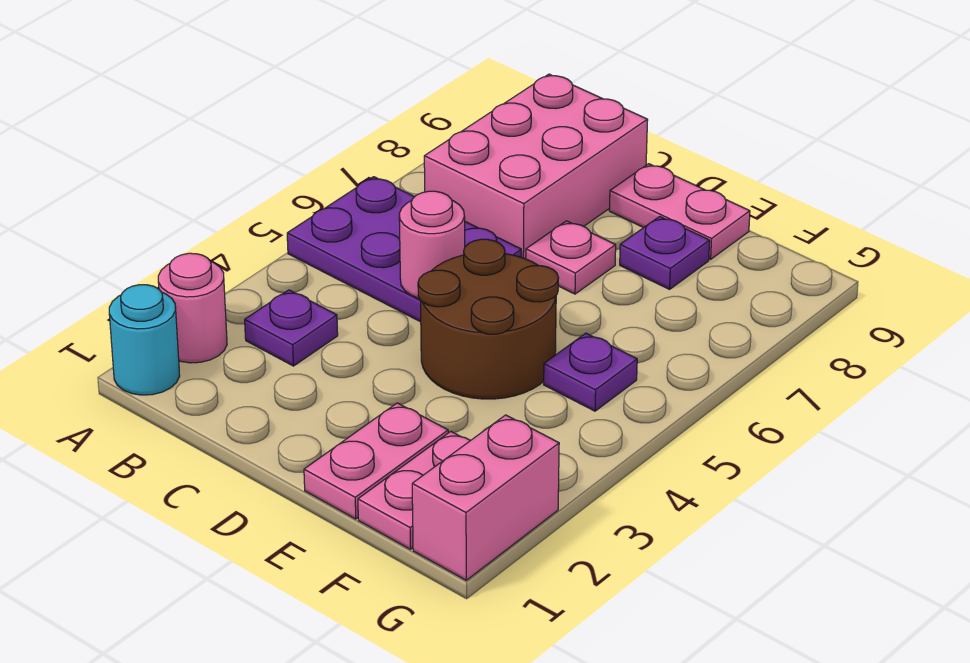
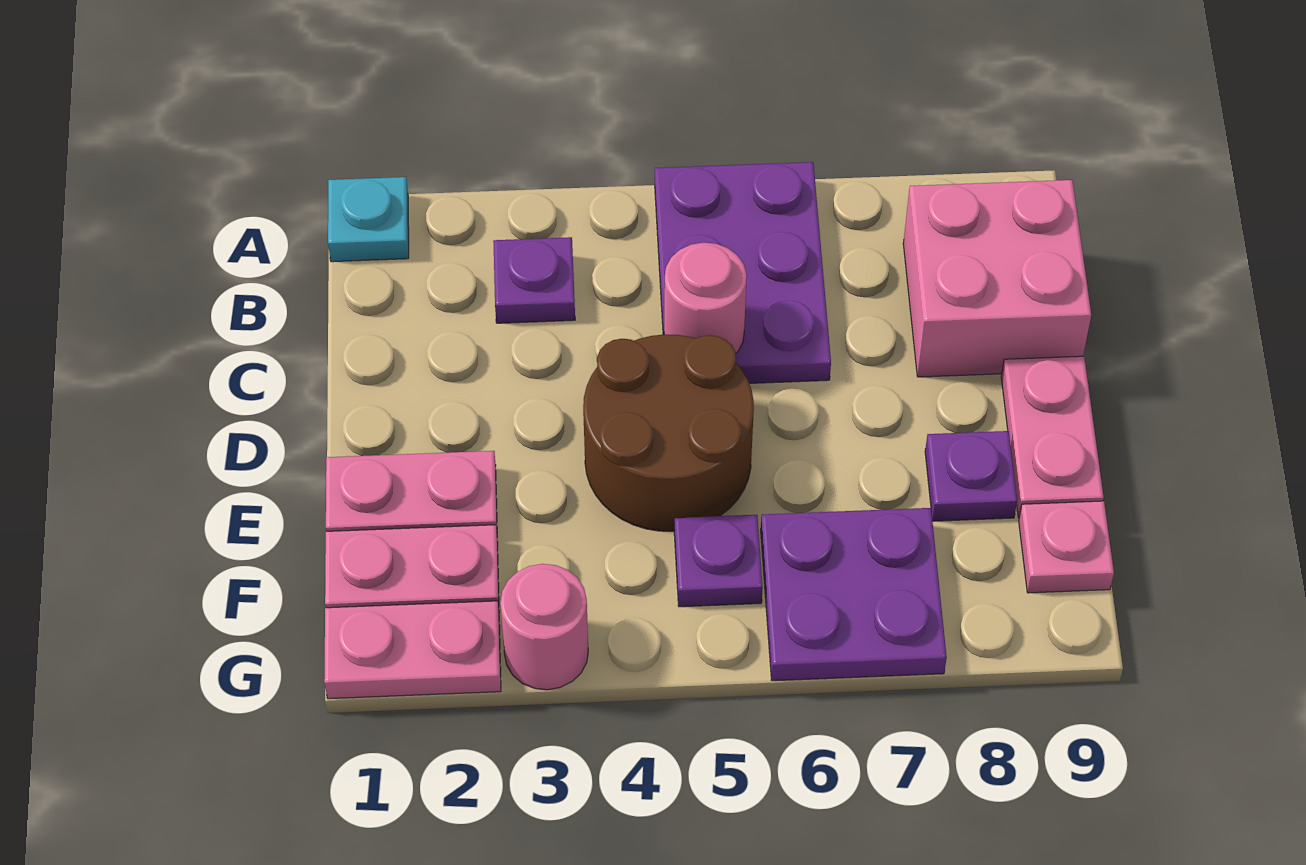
cyan round brick A1 level 1 -> cyan plate A1 level 1
pink round brick A2 level 1 -> pink round brick G3 level 1
pink brick B7:C9 level 1 -> pink brick B8:C9 level 1
pink plate D7 level 1 -> pink plate F9 level 1
none -> purple plate F6:G7 level 1
pink brick G1:G2 level 1 -> pink plate G1:G2 level 1

